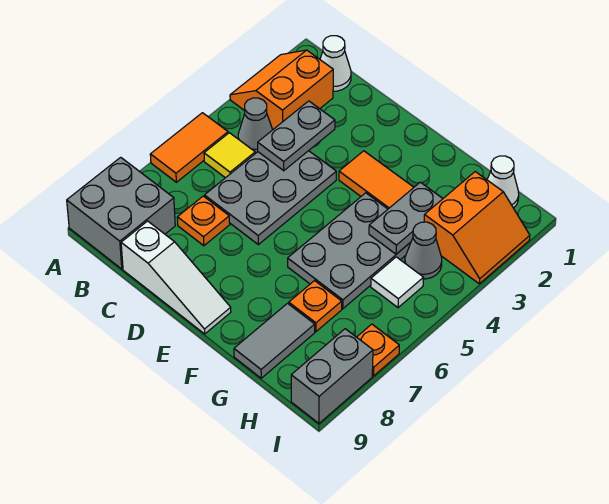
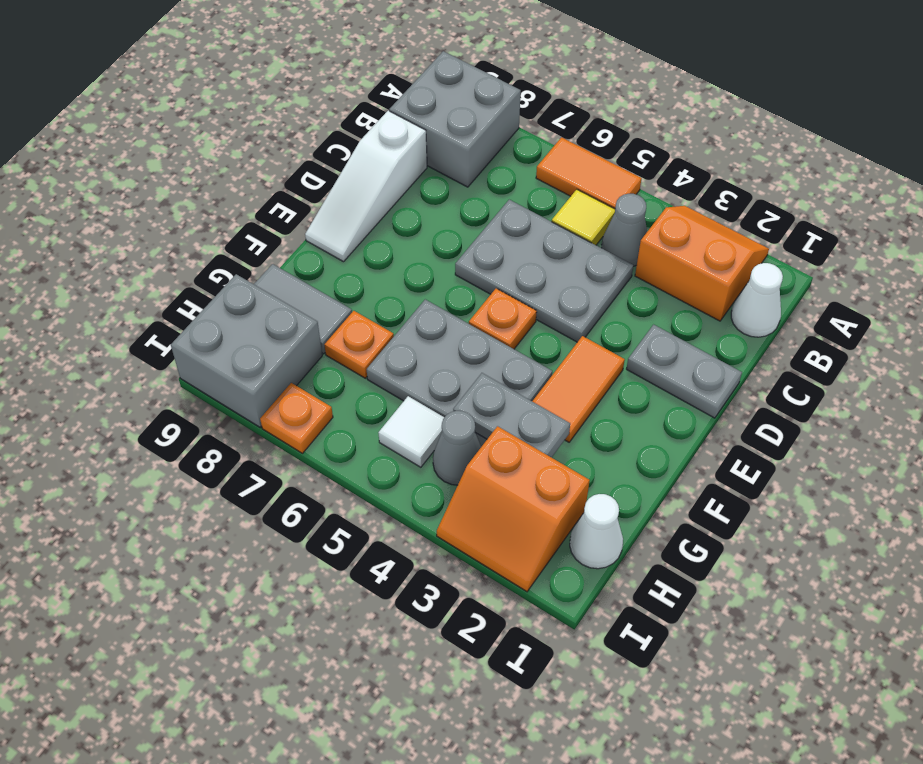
grey plate C3:C4 level 2 -> grey plate D1:D2 level 1
orange plate C7 level 1 -> orange plate E5 level 1
grey brick I8:I9 level 1 -> grey brick H8:I9 level 1

